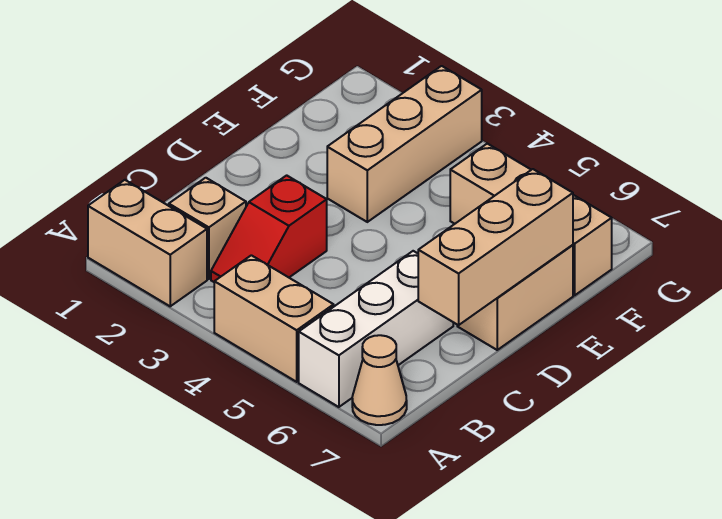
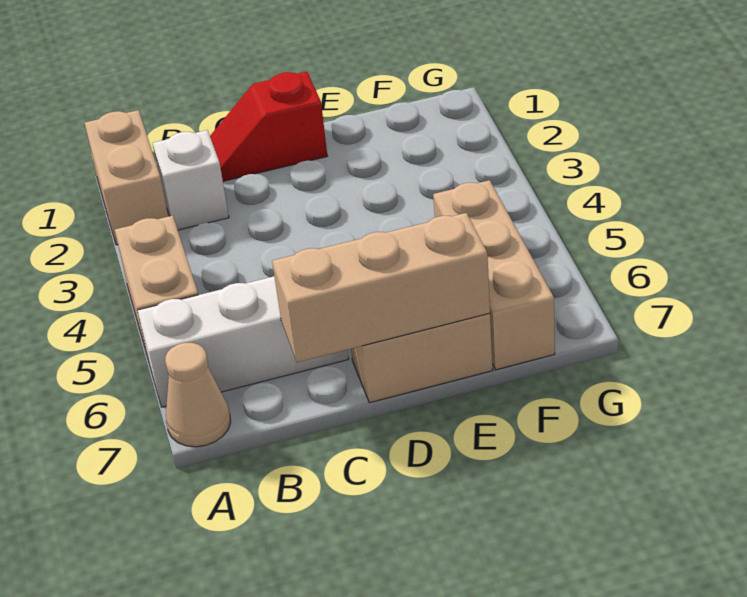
tan brick B2 level 1 -> white brick B2 level 1
red slope B3:C3 level 1 top C -> red slope C1:D1 level 1 top D
tan brick E3:G3 level 1 -> none

